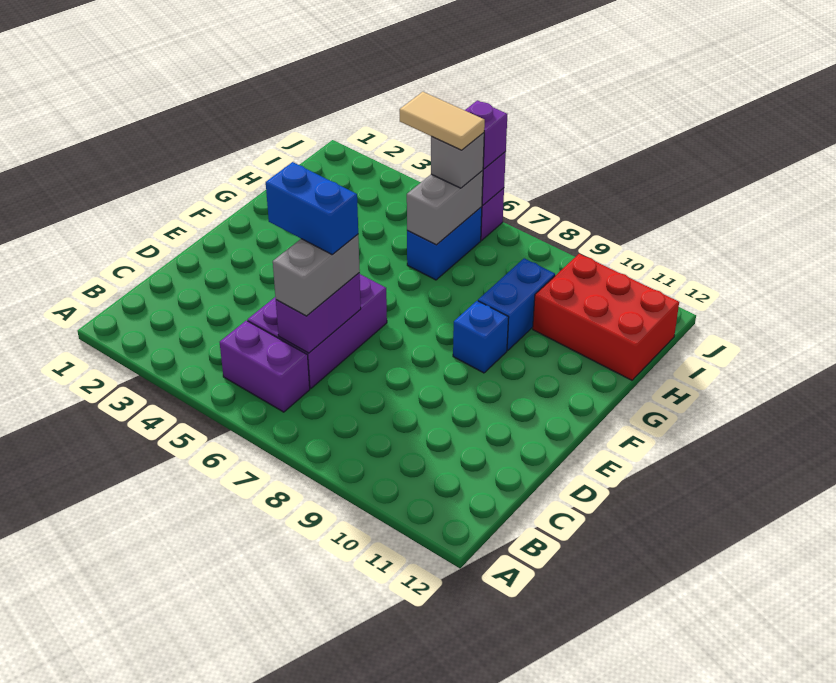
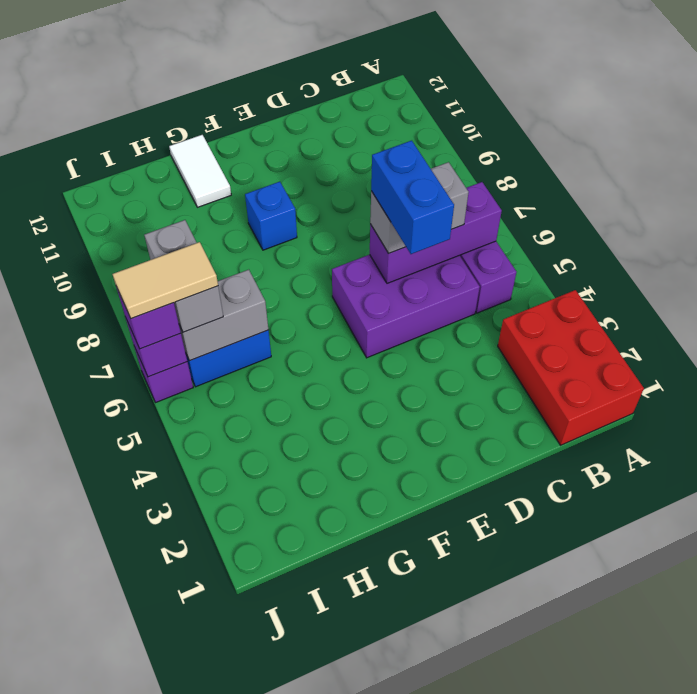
purple brick C6:D6 level 2 -> purple brick B6:D6 level 2
blue brick G9:H9 level 1 -> none
none -> white tile G11:G12 level 1
red brick H10:I12 level 1 -> red brick A1:B3 level 1
tan tile I5:I6 level 4 -> tan tile I6:J6 level 4
grey brick I6 level 3 -> grey brick I6:I7 level 3

